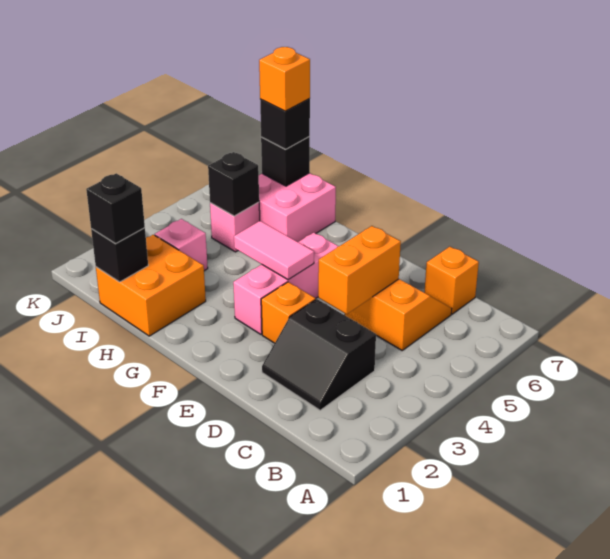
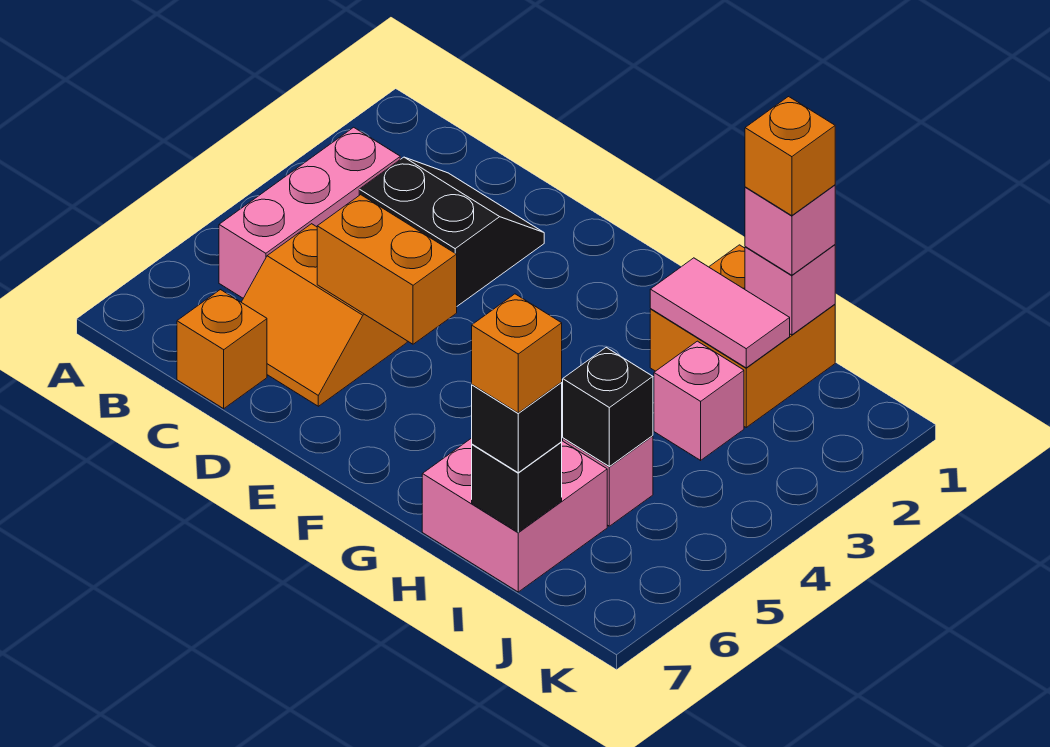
orange brick D4:D5 level 2 -> orange brick D5:E5 level 2
orange brick E3 level 1 -> orange brick I1 level 4
pink brick F3:F5 level 1 -> pink brick B3:B5 level 1
pink tile F4:G4 level 2 -> pink tile H2:I2 level 2
black brick I1 level 2 -> pink brick I1 level 2
black brick I1 level 3 -> pink brick I1 level 3

